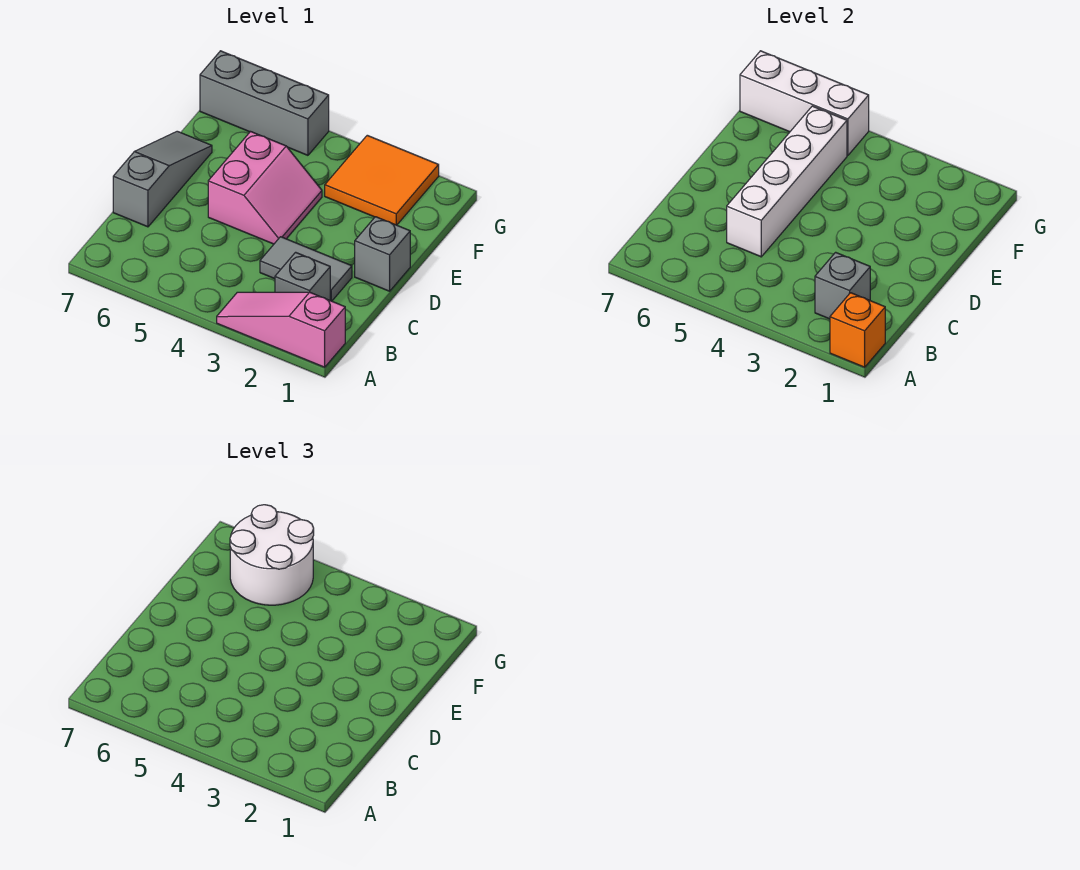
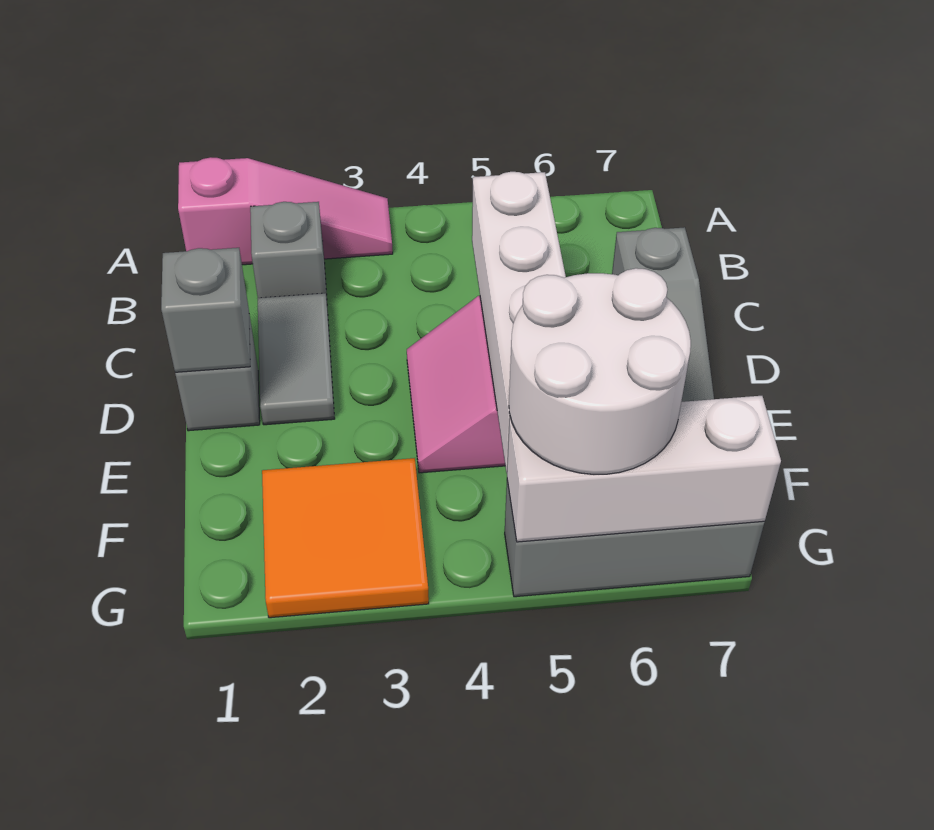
orange brick A1 level 2 -> none
grey brick B2 level 2 -> grey brick D1 level 2
grey tile C2:C3 level 1 -> grey tile C2:D2 level 1

